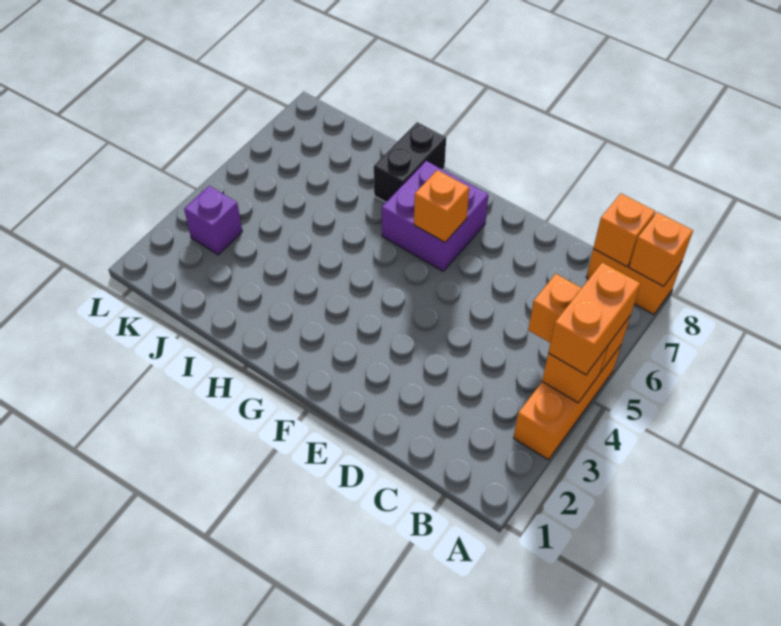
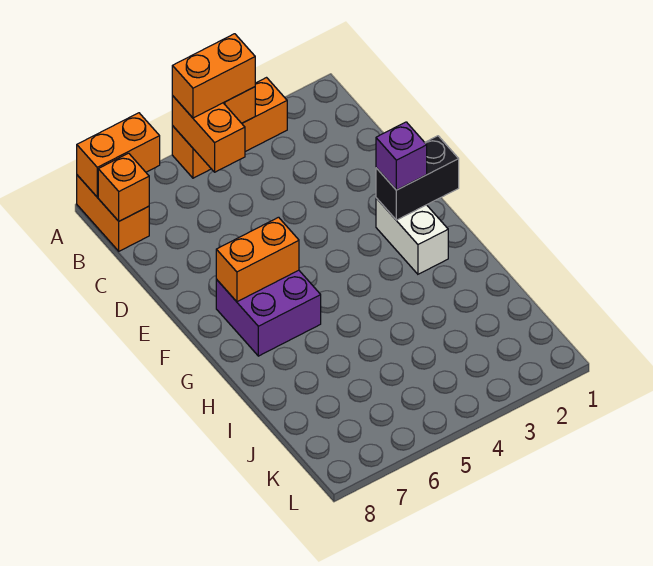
orange brick A8 level 2 -> orange brick A7:A8 level 2
none -> white brick F2:G2 level 1
orange brick F6 level 2 -> orange brick F6:F7 level 2
black brick H7:H8 level 1 -> black brick F1:F2 level 2
purple brick K3 level 1 -> purple brick F2 level 3

